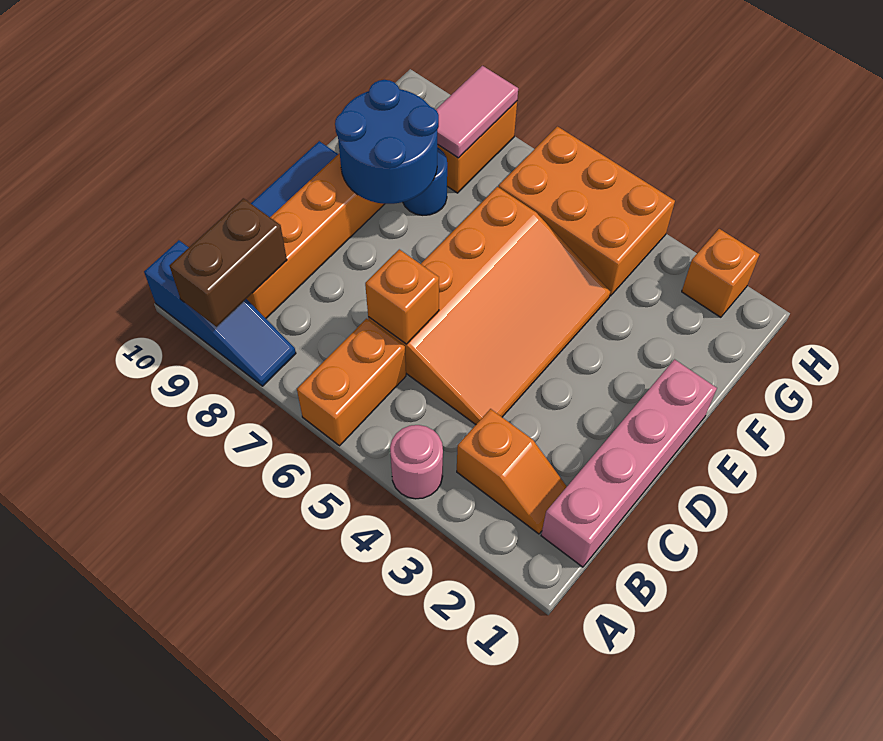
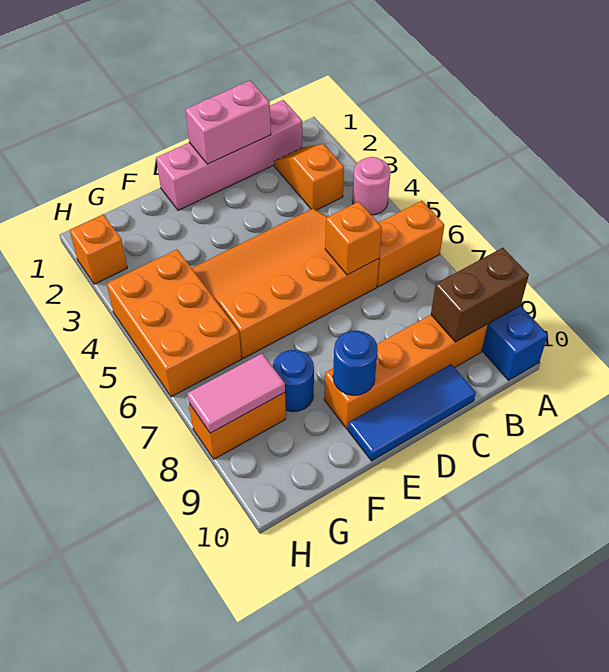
none -> pink brick C1:D1 level 2
blue round brick E8:F9 level 2 -> blue round brick E9 level 2

